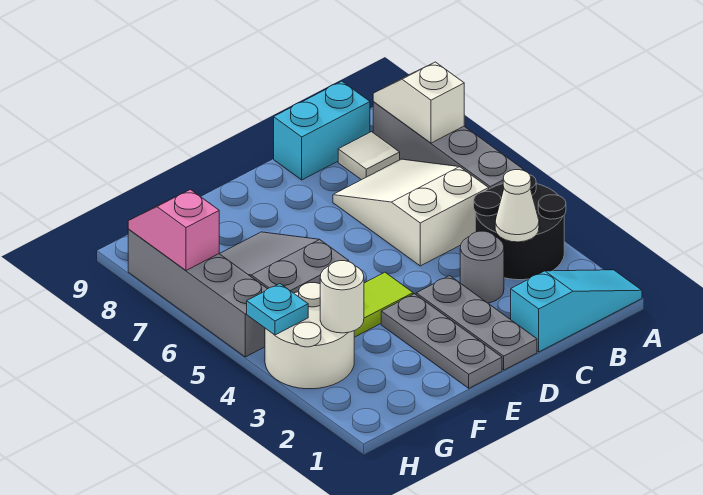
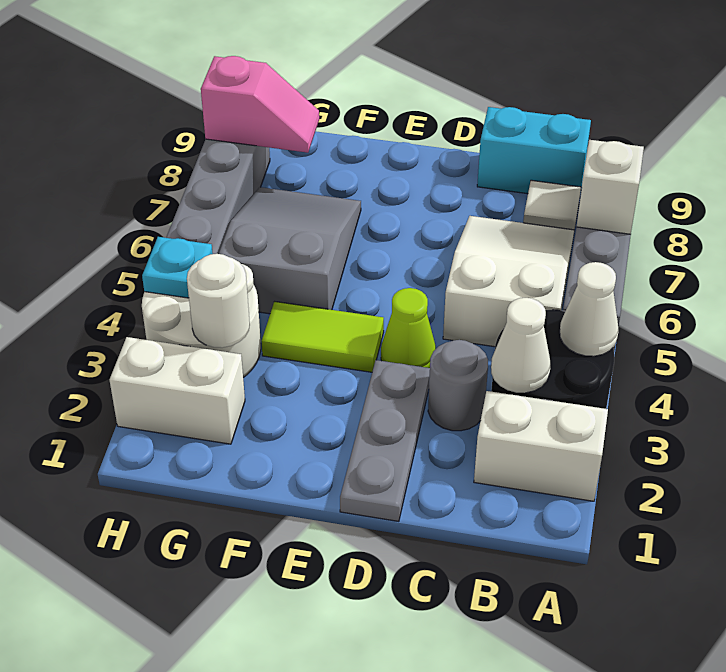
cyan slope A1:C1 level 1 top C -> none
none -> white brick A2:B2 level 1
none -> white cone A4 level 2
none -> lime cone D4 level 1
grey plate E1:E3 level 1 -> none
none -> white brick G2:H2 level 1
pink slope H7:H8 level 2 top 7 -> pink slope G8:H8 level 2 top H

